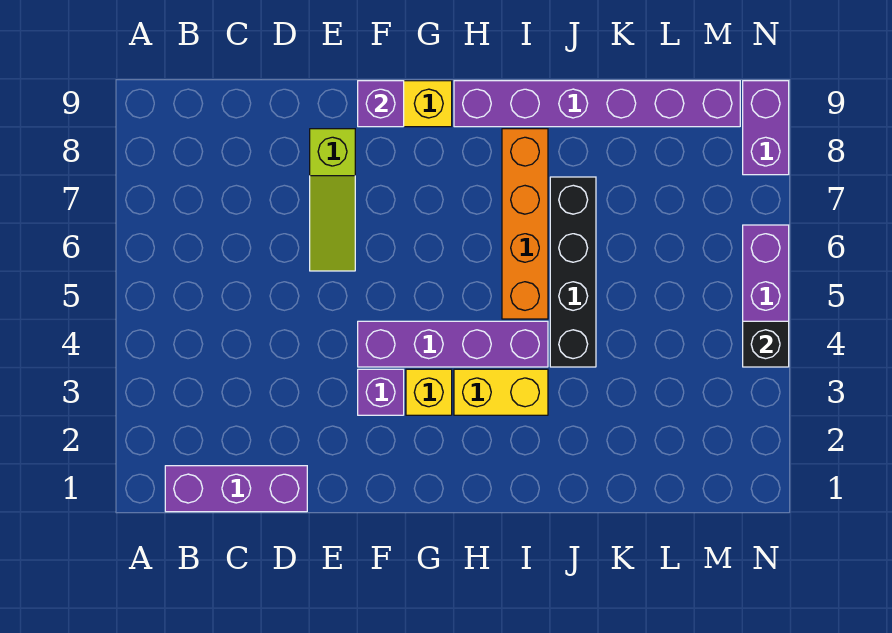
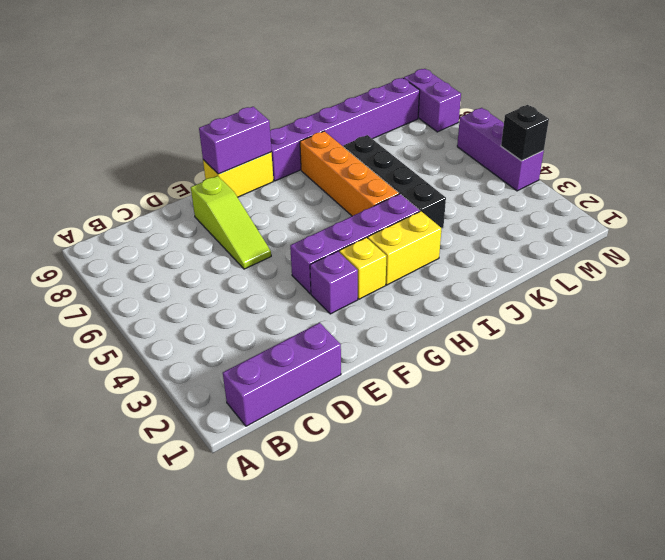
purple brick F9 level 2 -> purple brick F9:G9 level 2

